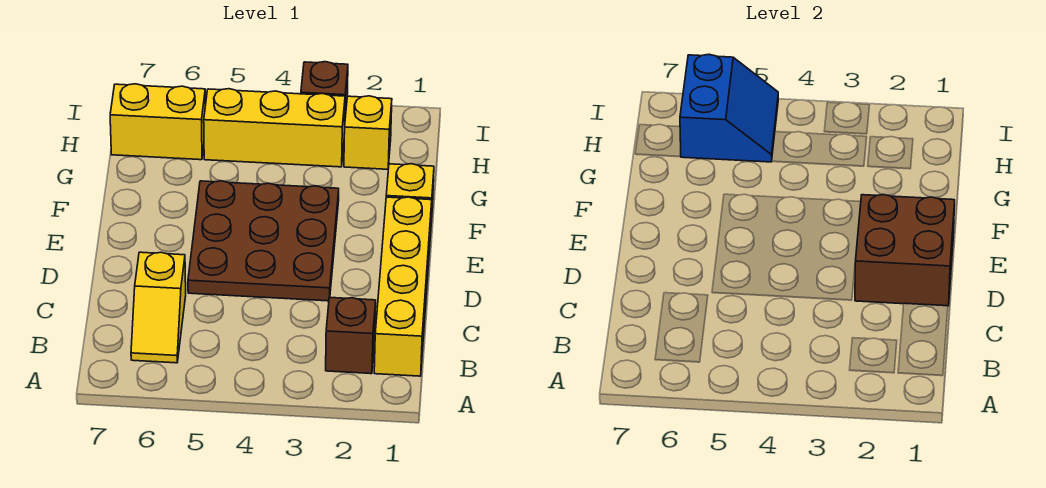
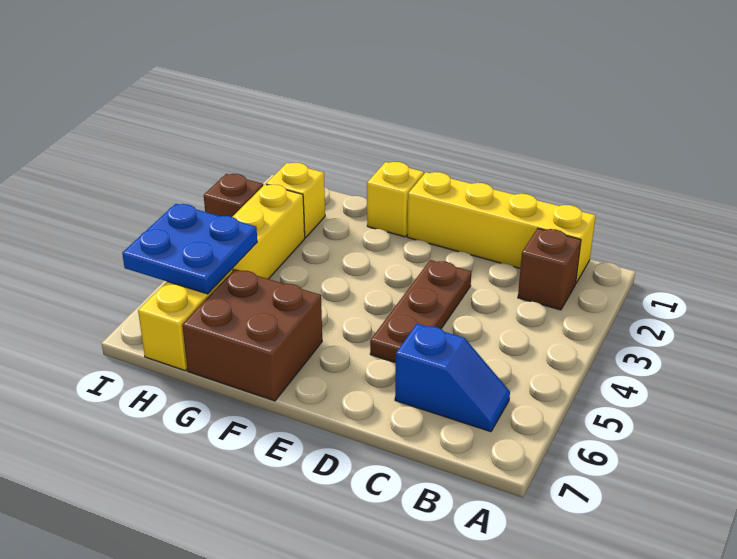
yellow slope B6:C6 level 1 top C -> blue slope B6:C6 level 1 top C
brown brick D1:E2 level 2 -> brown brick F6:G7 level 1
brown plate D3:F5 level 1 -> brown plate D3:D5 level 1
blue slope H5:I6 level 2 top 6 -> blue plate H5:I6 level 2

